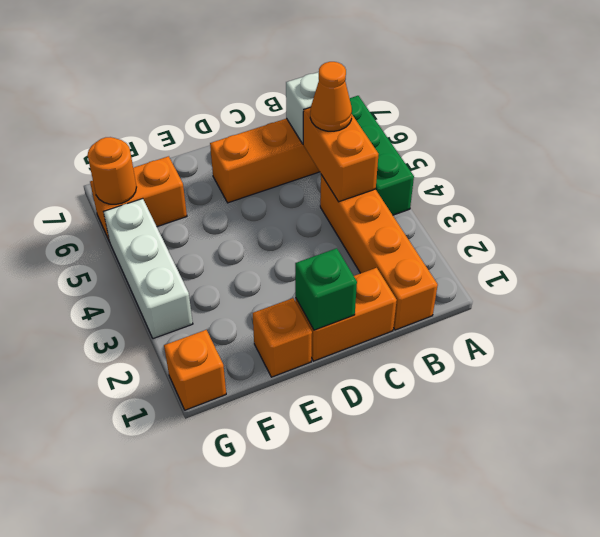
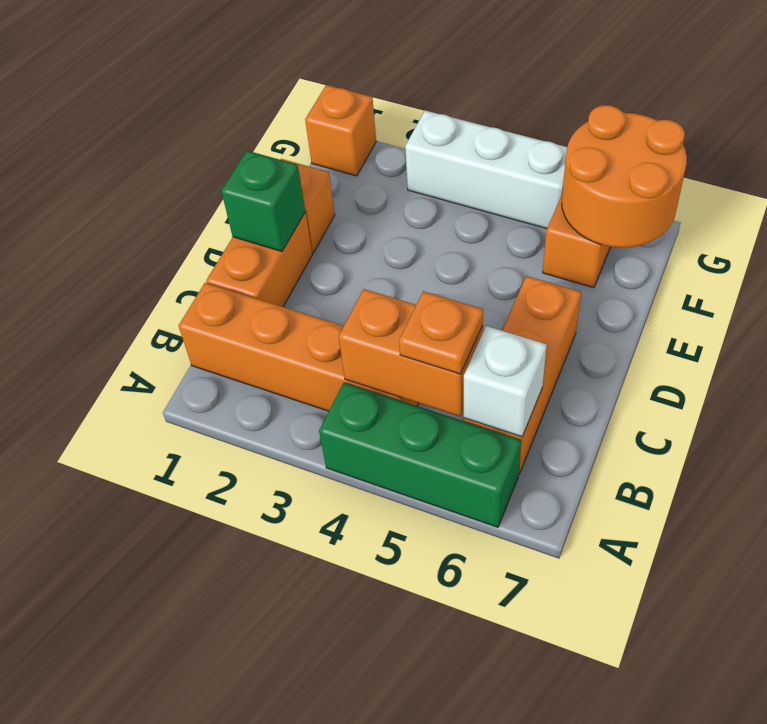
orange cone B5 level 3 -> orange plate B5 level 3
orange round brick G6 level 2 -> orange round brick F6:G7 level 2

